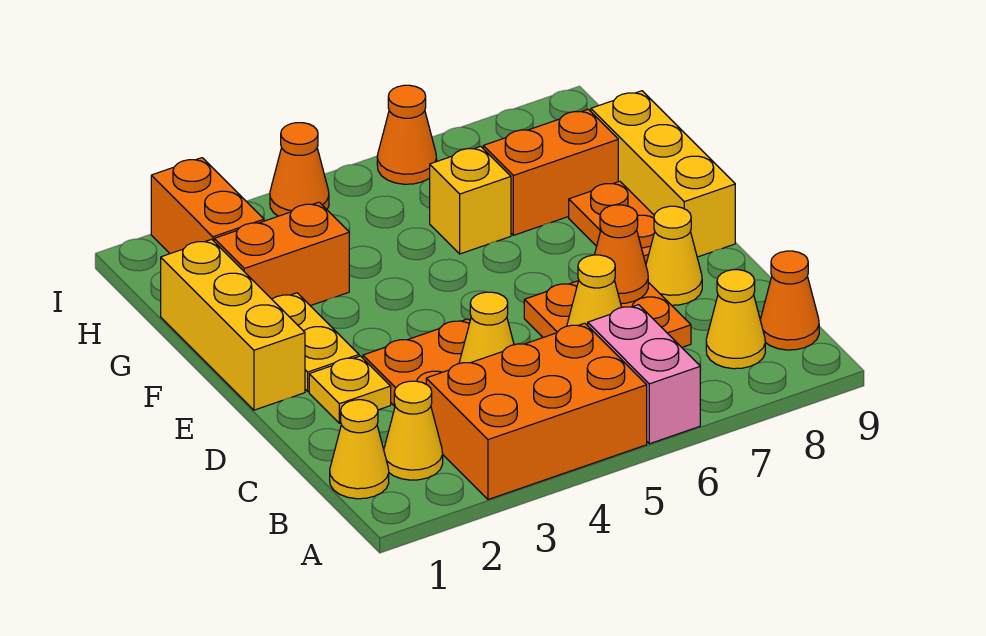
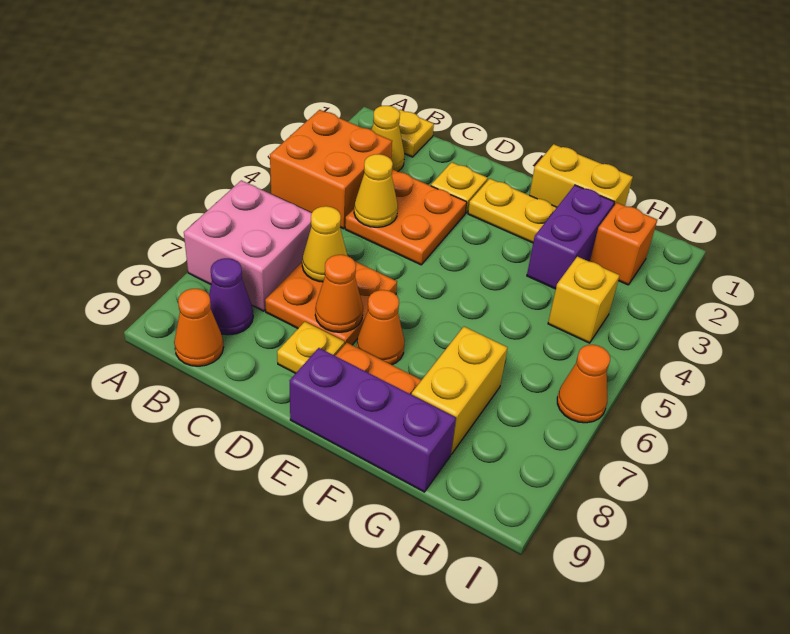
orange brick A3:B5 level 1 -> orange brick A3:B4 level 1
pink brick A6:B6 level 1 -> pink brick A6:B7 level 1
yellow cone B1 level 1 -> yellow plate B1 level 1
yellow cone B8 level 1 -> purple cone B8 level 1
yellow cone D8 level 1 -> yellow plate D8 level 1
yellow brick E1:G1 level 1 -> yellow brick F1:G1 level 1
yellow brick E9:G9 level 1 -> purple brick E9:G9 level 1
orange brick G2:G3 level 1 -> purple brick G2:G3 level 1
yellow brick G6 level 1 -> yellow brick H4 level 1
orange brick G7:G8 level 1 -> yellow brick G7:G8 level 1
orange brick H2:I2 level 1 -> orange brick H2 level 1
orange cone I4 level 1 -> orange cone E7 level 1

